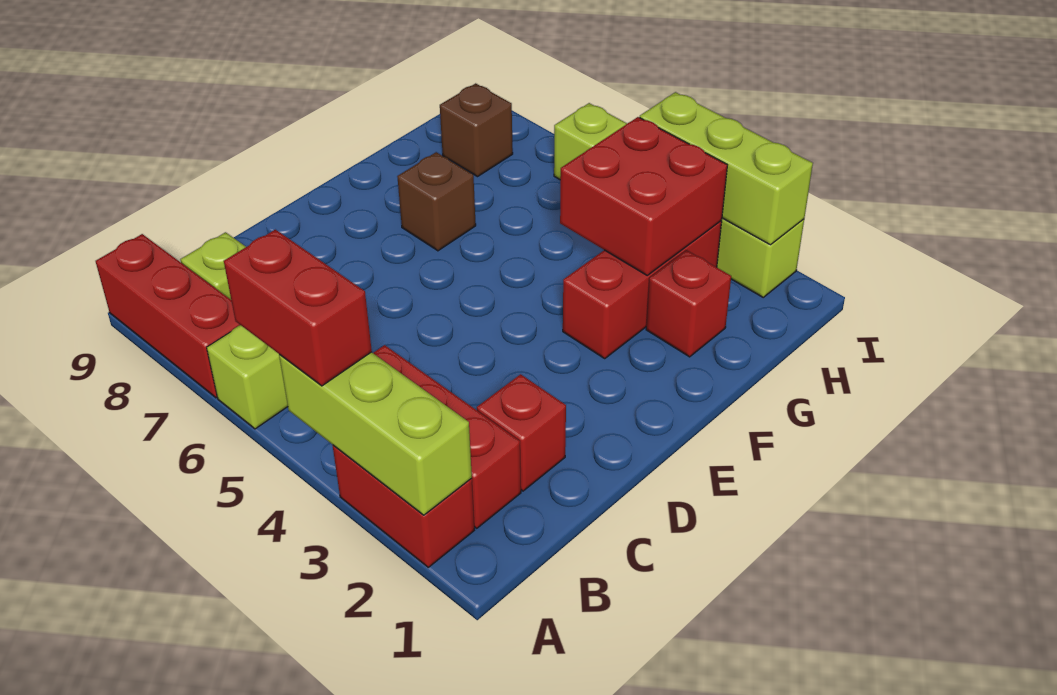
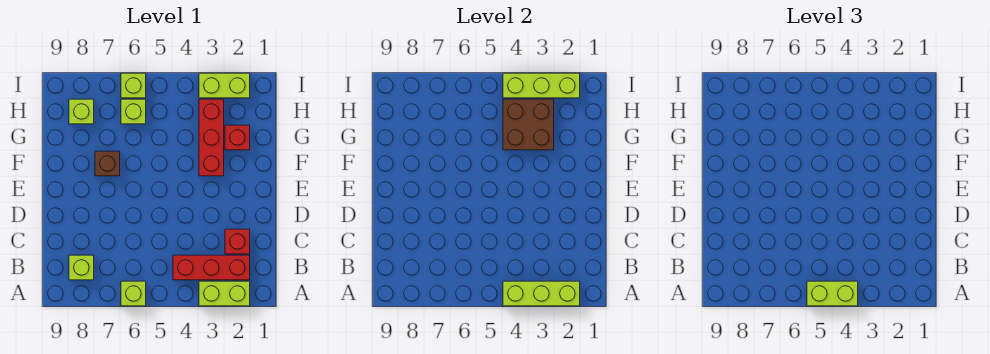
red brick A2:A3 level 1 -> lime brick A2:A3 level 1
red brick A4:A5 level 3 -> lime brick A4:A5 level 3
red brick A7:A9 level 1 -> none
red brick G3:H4 level 2 -> brown brick G3:H4 level 2
none -> lime brick H6 level 1
brown brick H8 level 1 -> lime brick H8 level 1

